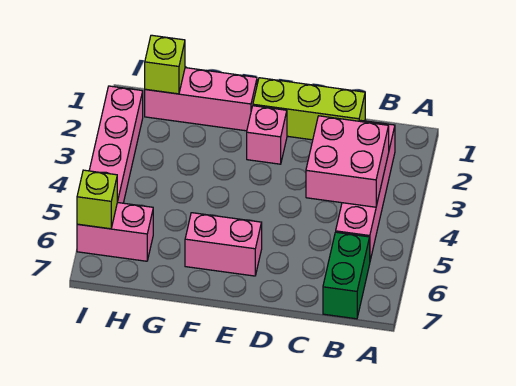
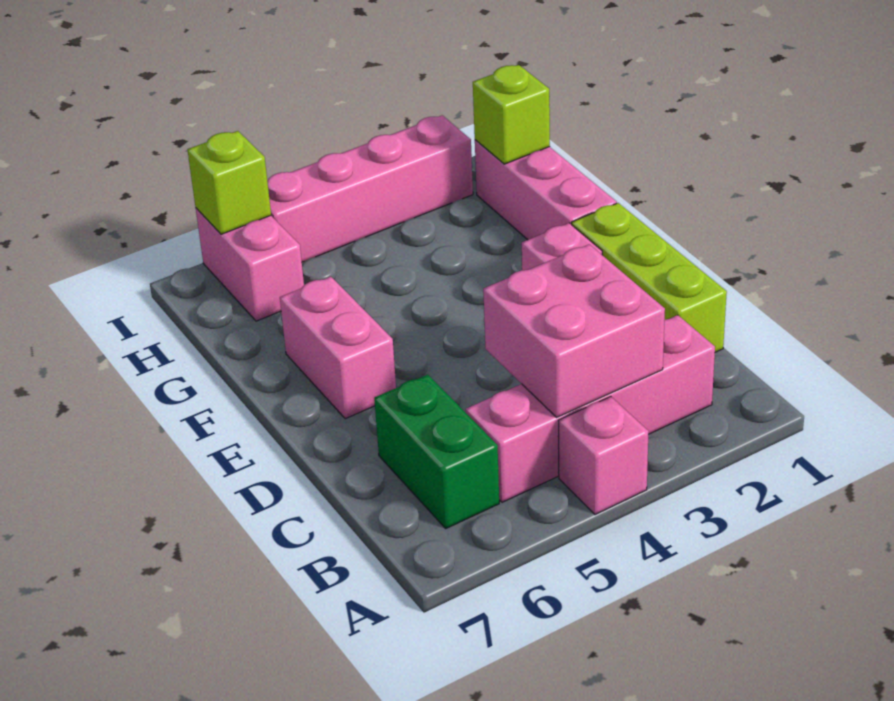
none -> pink brick A4 level 1
green brick B6:B7 level 1 -> green brick B6:C6 level 1

